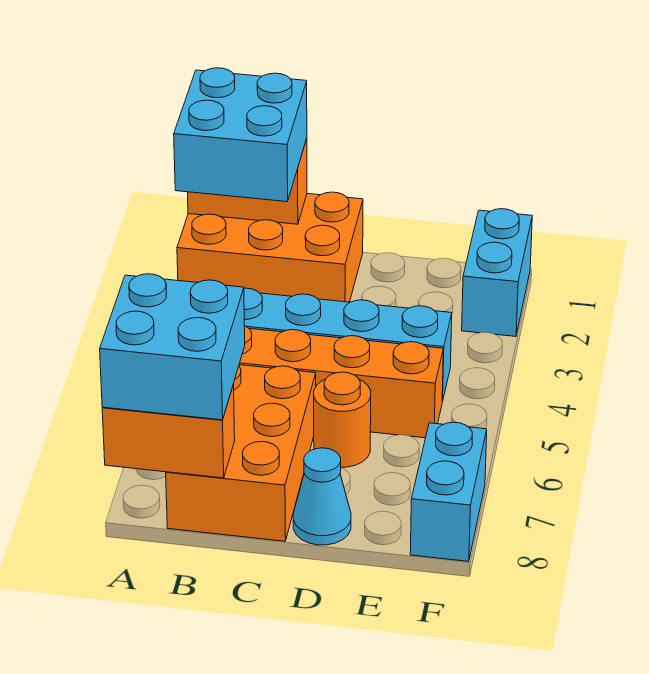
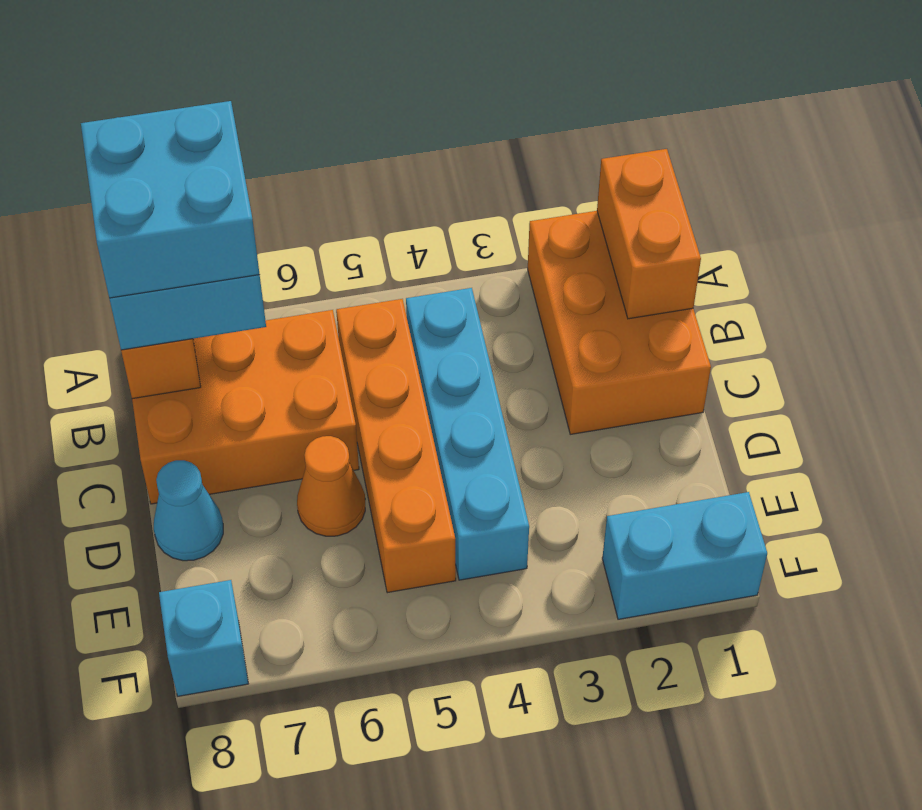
cyan brick A1:B2 level 3 -> cyan brick A7:B8 level 4
orange round brick D6 level 1 -> orange cone D6 level 1
cyan brick F7:F8 level 1 -> cyan brick F8 level 1

